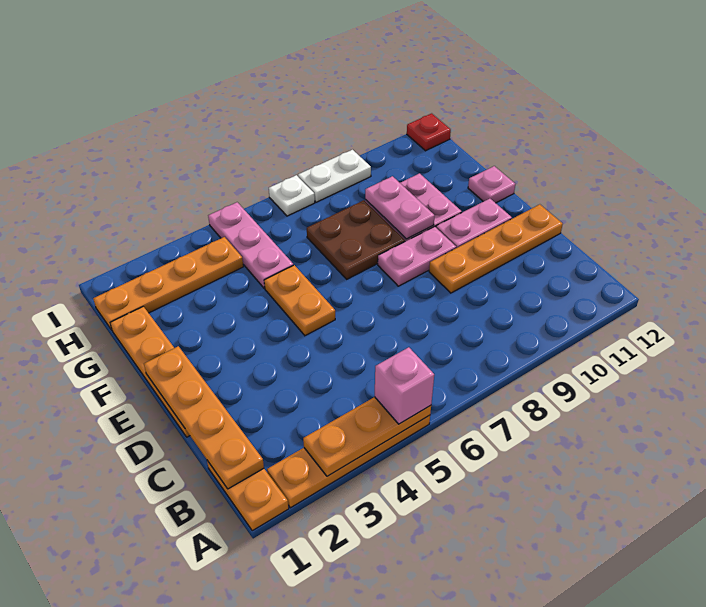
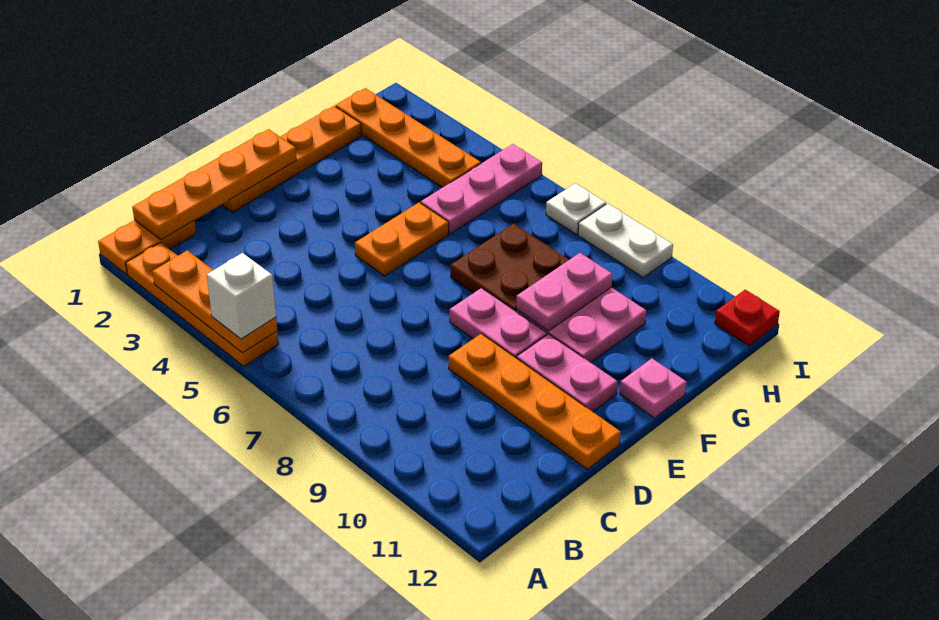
pink brick A5 level 3 -> white brick A5 level 3

